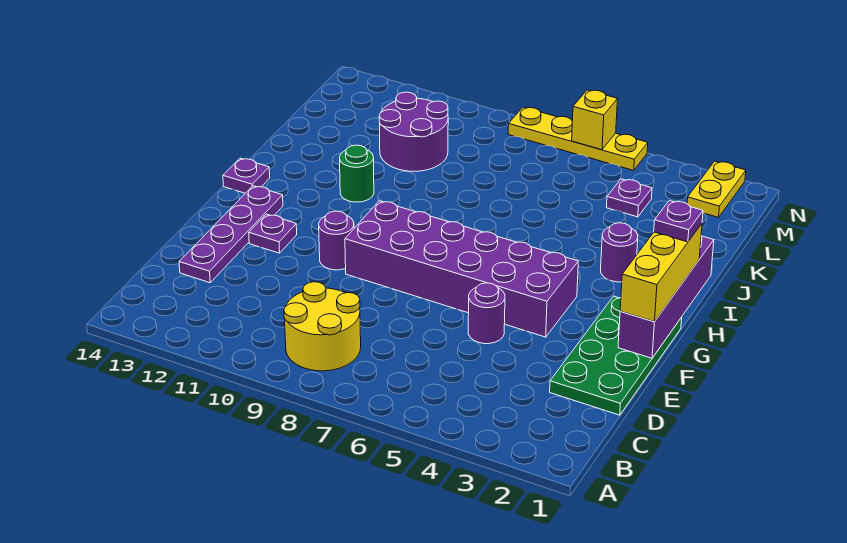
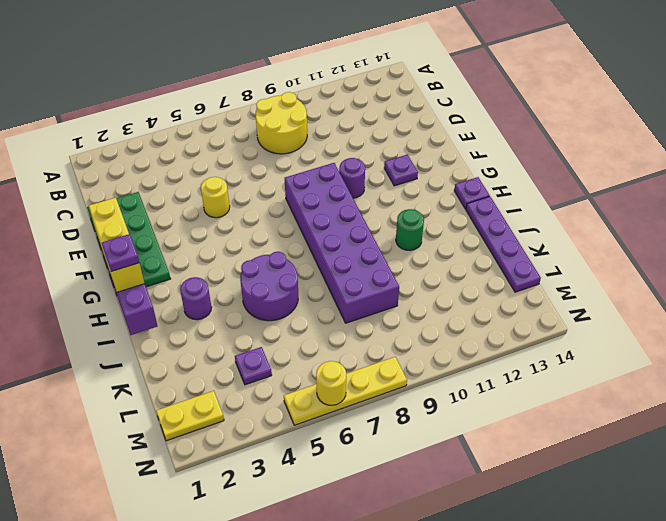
purple plate D13:G13 level 1 -> purple plate I14:L14 level 1
purple round brick E5 level 1 -> yellow round brick E5 level 1
purple brick F4:G9 level 1 -> purple brick F8:K9 level 1
purple round brick K10:L11 level 1 -> purple round brick I5:J6 level 1
yellow plate M2:N2 level 1 -> yellow plate M1:M2 level 1
yellow brick N6 level 2 -> yellow round brick N6 level 2

